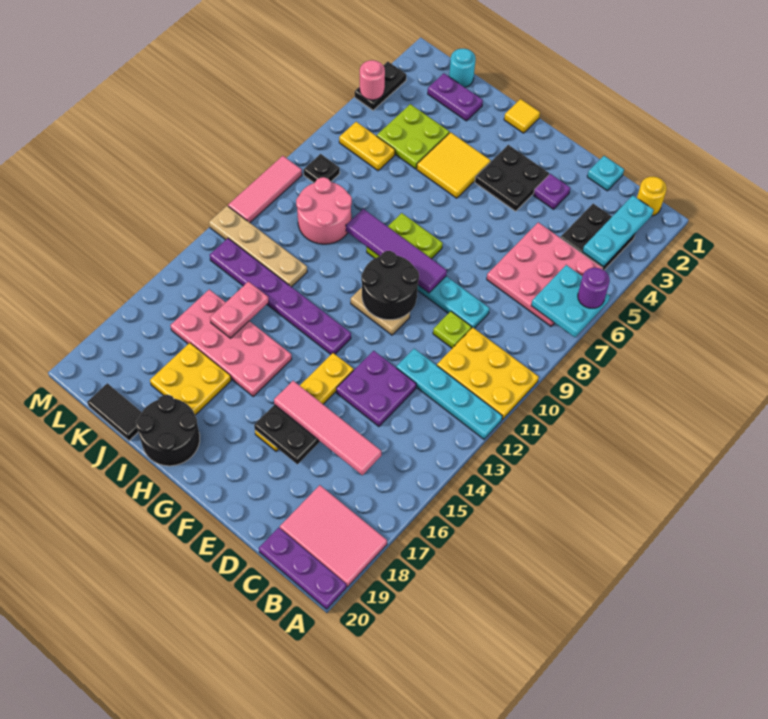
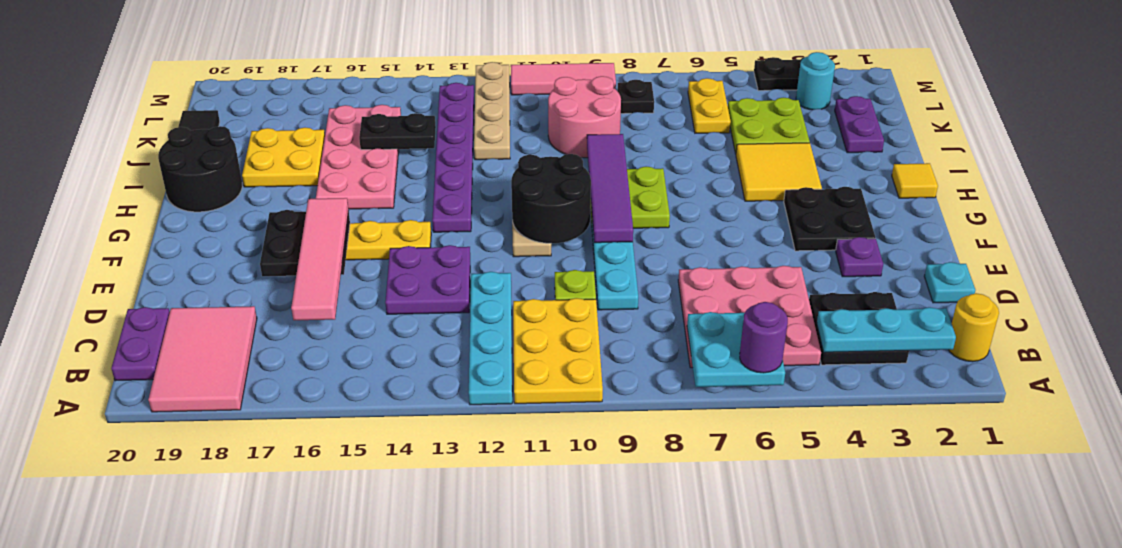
purple plate A20:C20 level 1 -> purple plate B20:C20 level 1
pink plate J14:J15 level 2 -> black plate J14:J15 level 2
cyan round brick K1 level 1 -> cyan round brick L3 level 1
pink round brick M4 level 2 -> none

